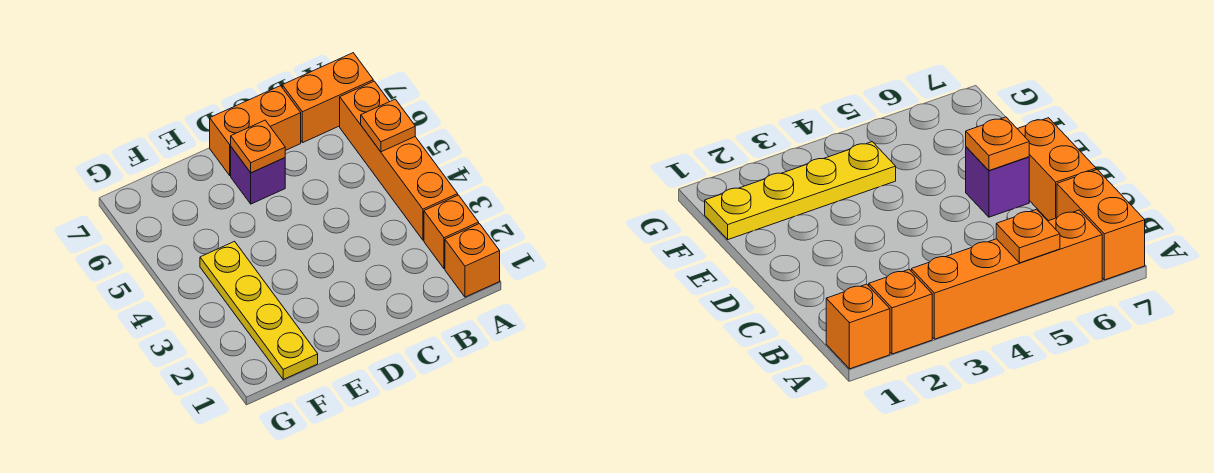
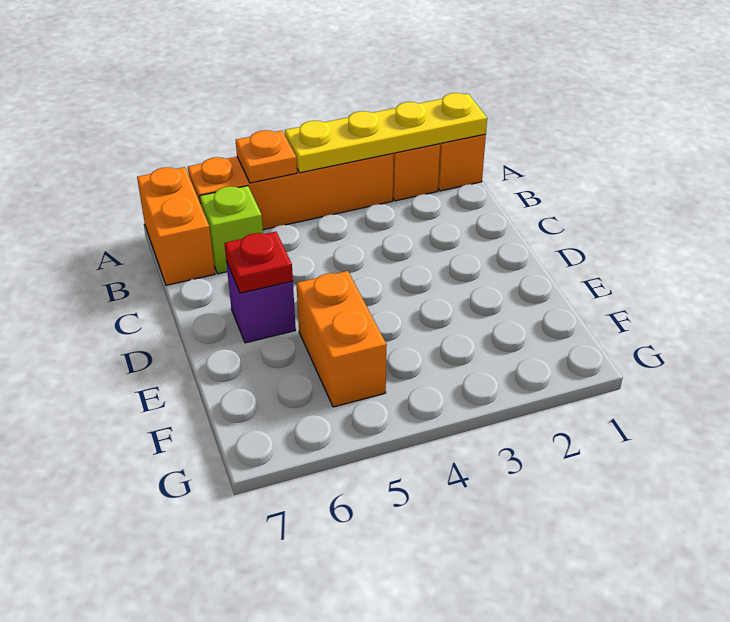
none -> lime brick B6 level 1
orange brick C7:D7 level 1 -> orange brick E5:F5 level 1
orange plate D6 level 2 -> red plate D6 level 2
yellow plate F1:F4 level 1 -> yellow plate A1:A4 level 2

